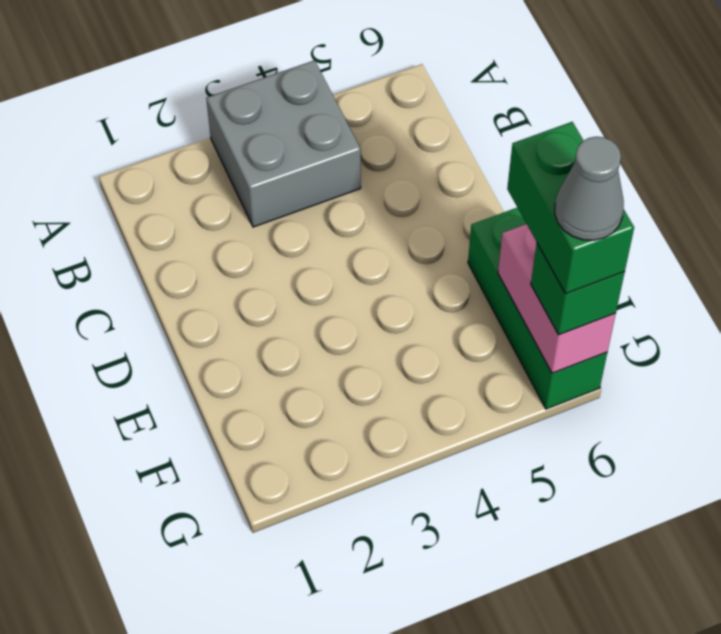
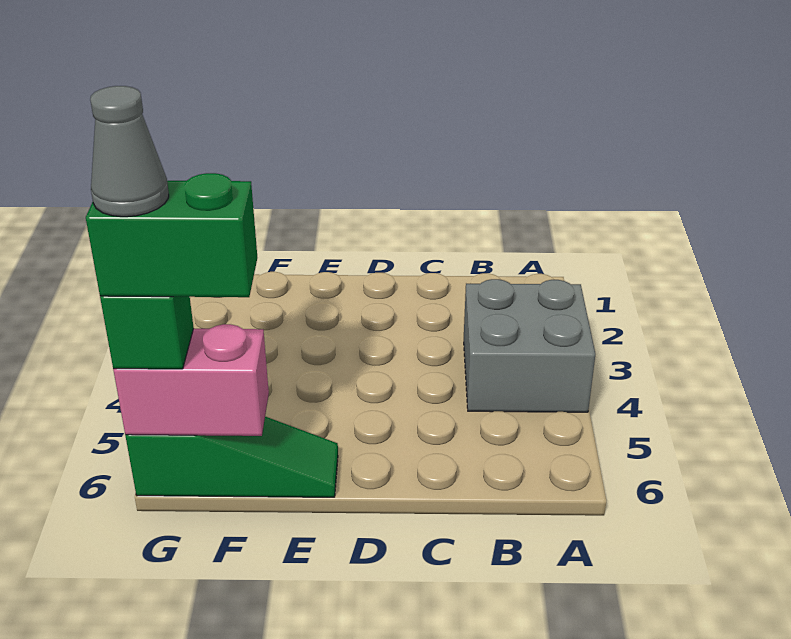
green brick E6:G6 level 1 -> green slope E6:G6 level 1 top G

